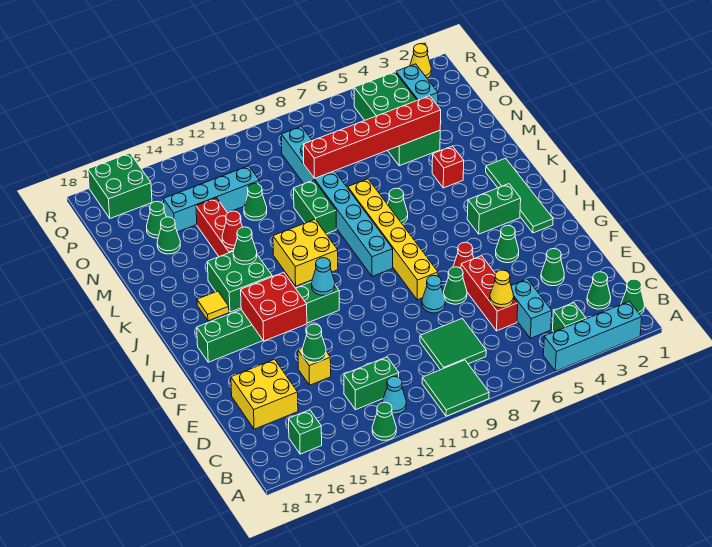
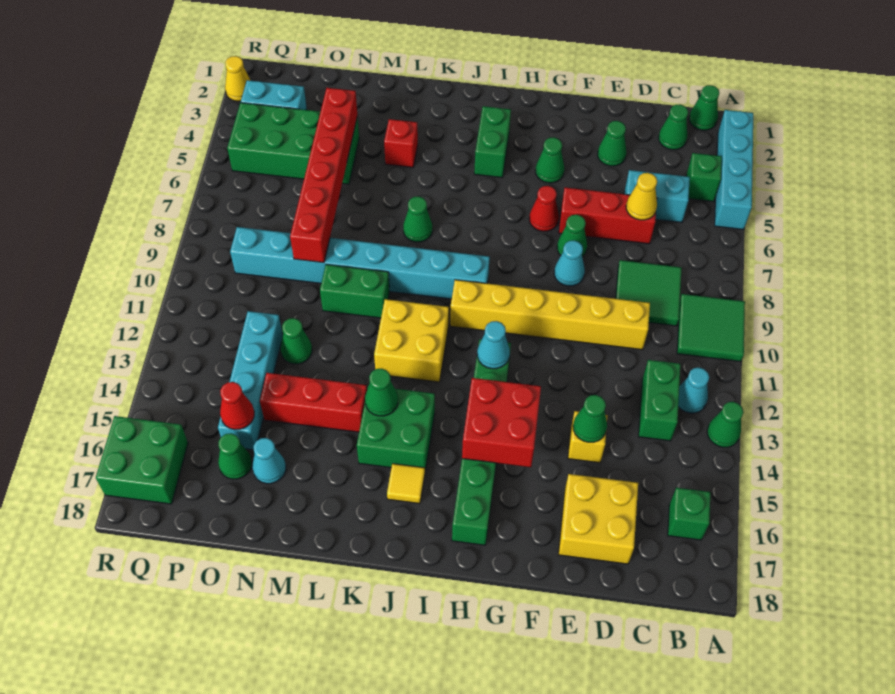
yellow brick G8:L8 level 1 -> yellow brick D10:I10 level 1
green tile H2:K2 level 1 -> none
red cone L14 level 2 -> red cone O15 level 2
green cone N16 level 1 -> cyan cone N16 level 1

